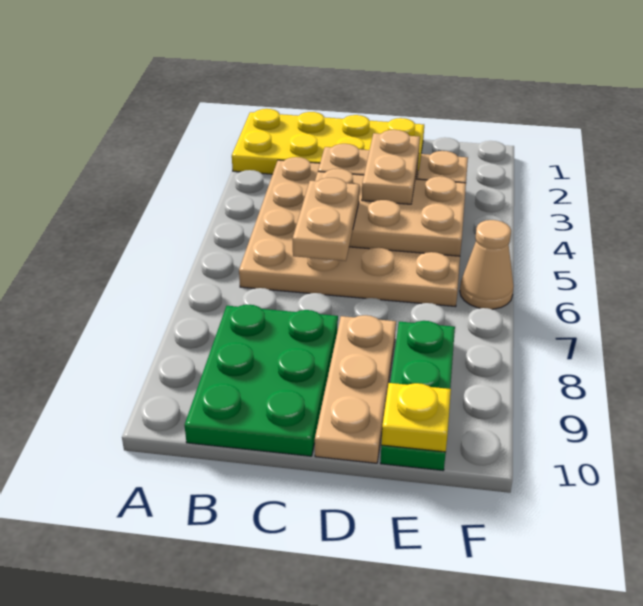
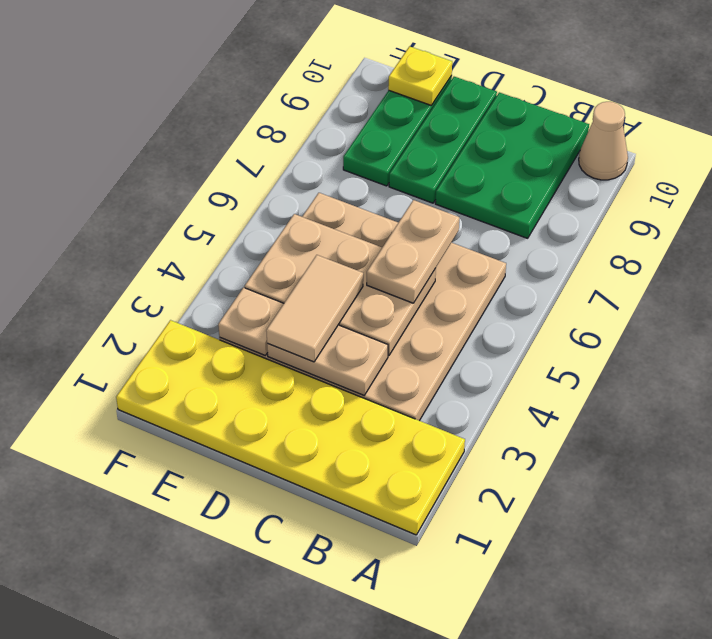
yellow plate A1:D2 level 1 -> yellow plate A1:F2 level 1
tan plate D3:D4 level 3 -> tan tile D3:D4 level 3
tan plate D8:D10 level 1 -> green plate D8:D10 level 1
tan cone F6 level 1 -> tan cone A10 level 1

